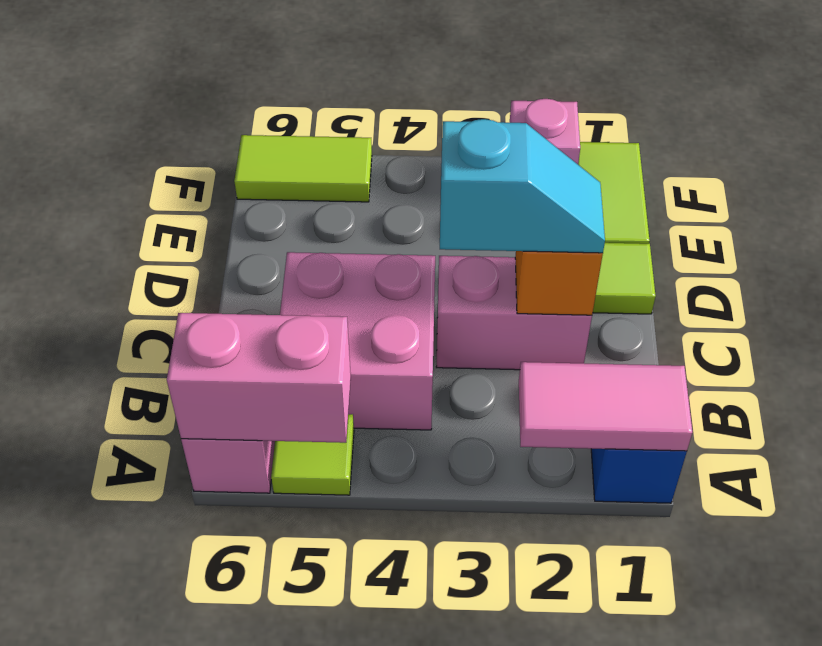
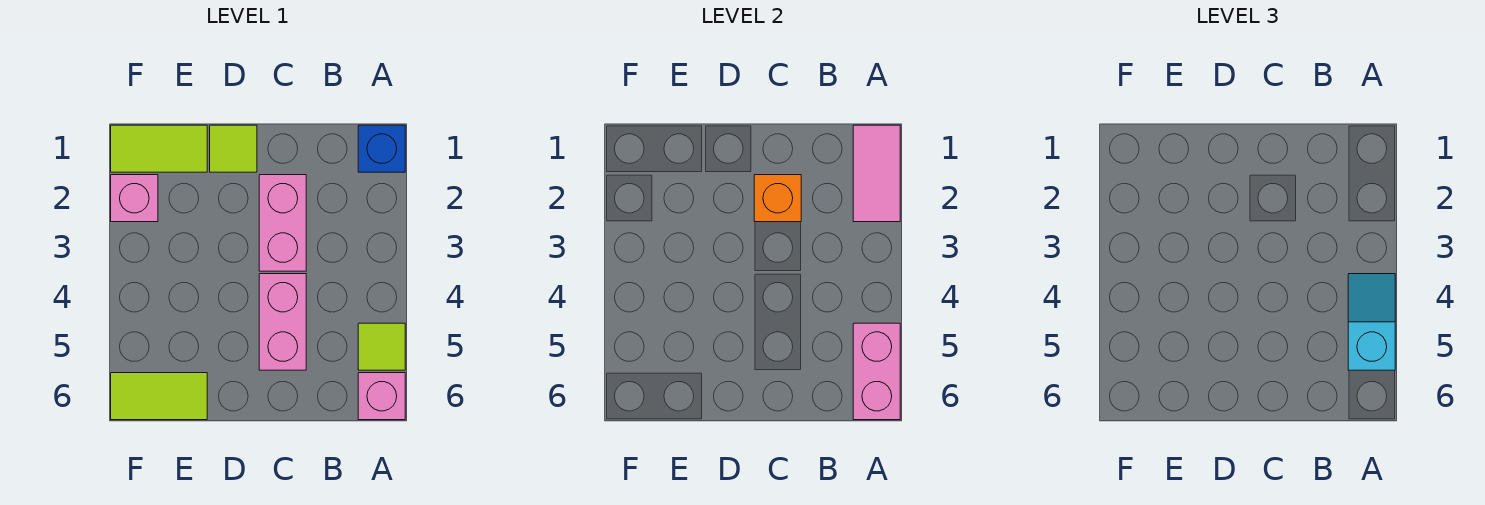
pink brick B4:C5 level 1 -> pink brick C4:C5 level 1
cyan slope C2:C3 level 3 top 3 -> cyan slope A4:A5 level 3 top 5
lime tile F5:F6 level 1 -> lime tile E6:F6 level 1

